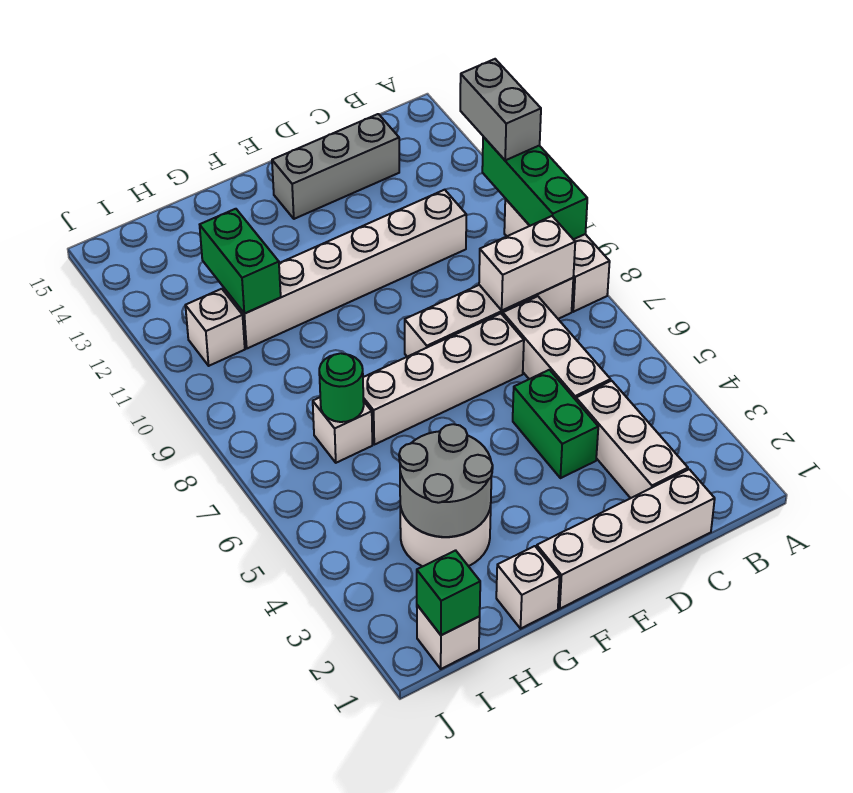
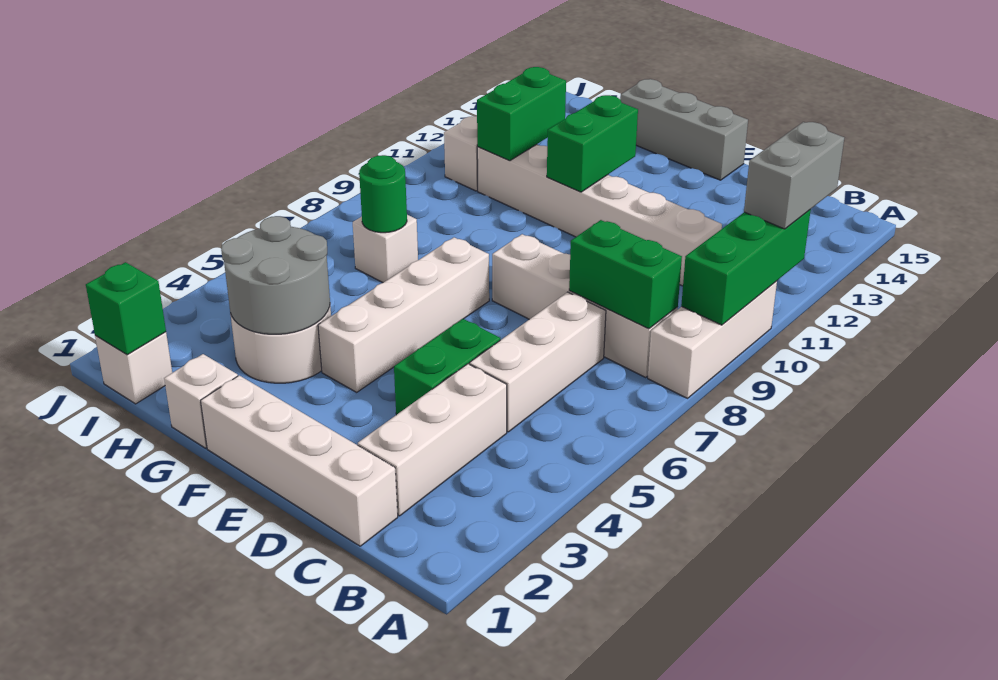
white brick B8:C8 level 2 -> green brick B8:C8 level 2
grey brick C14:E14 level 1 -> grey brick E15:G15 level 1
white brick D7:G7 level 1 -> white brick F4:F7 level 1
none -> green brick F11:F12 level 2

